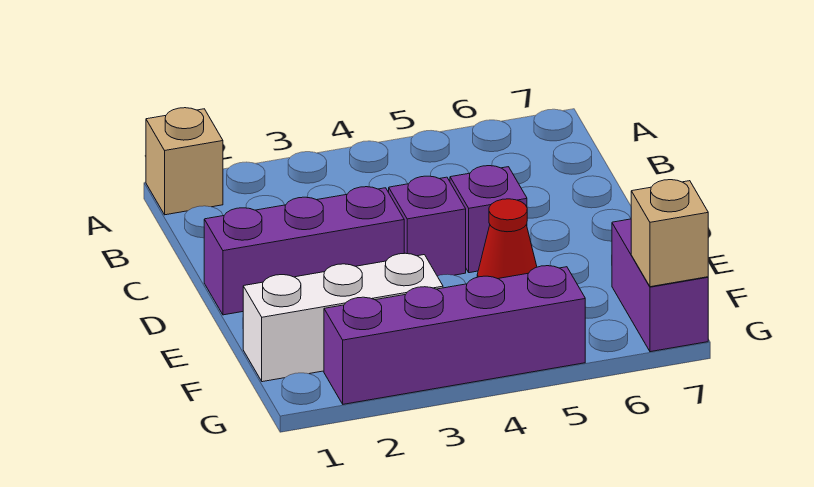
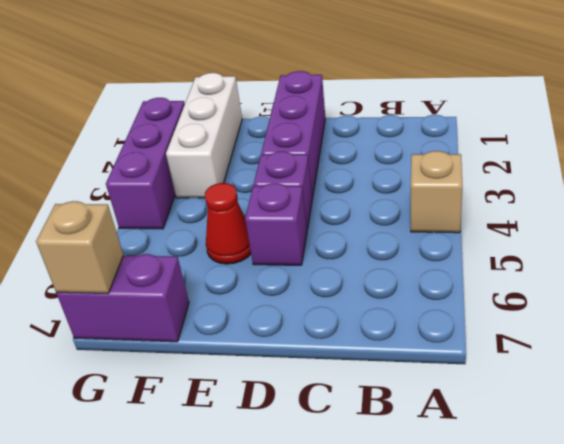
tan brick A1 level 1 -> tan brick A4 level 1
purple brick G2:G5 level 1 -> purple brick G2:G4 level 1

